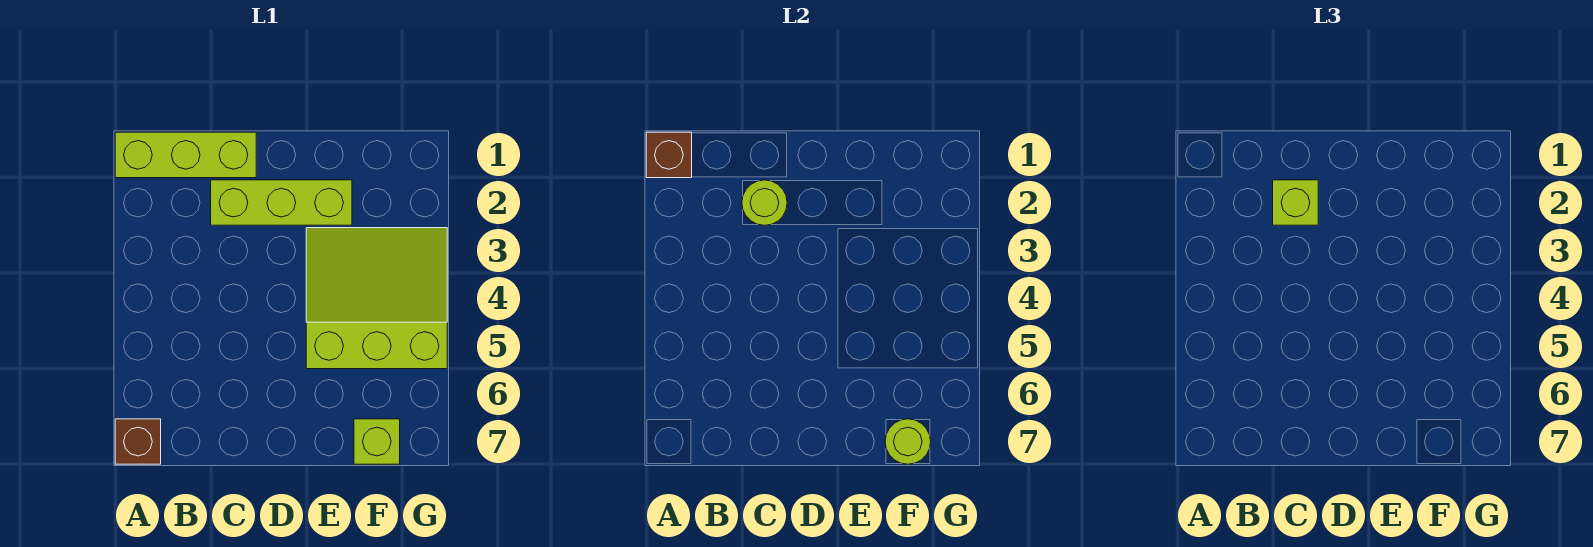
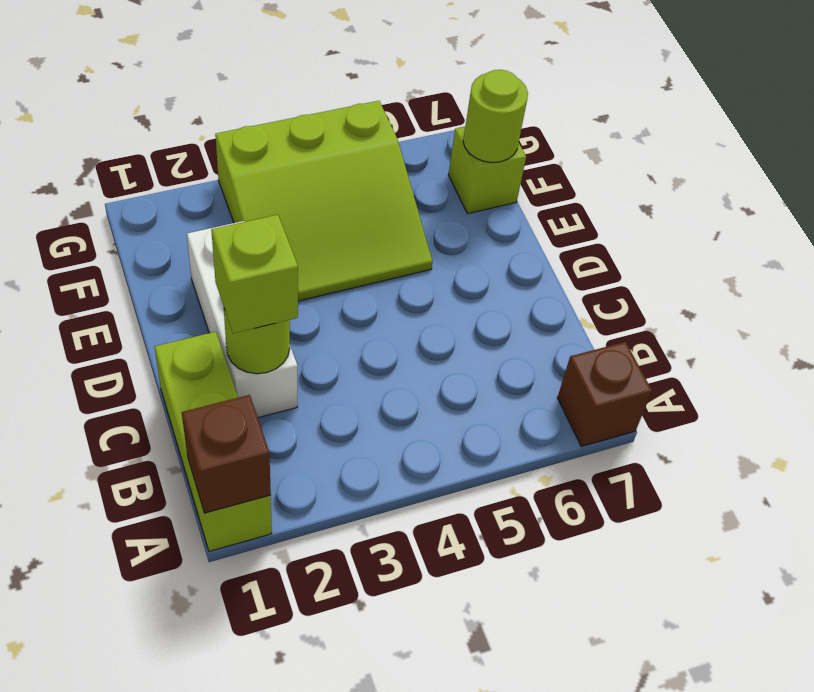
lime brick C2:E2 level 1 -> white brick C2:E2 level 1
lime slope E3:G5 level 1 top 5 -> lime slope E3:G5 level 1 top G

